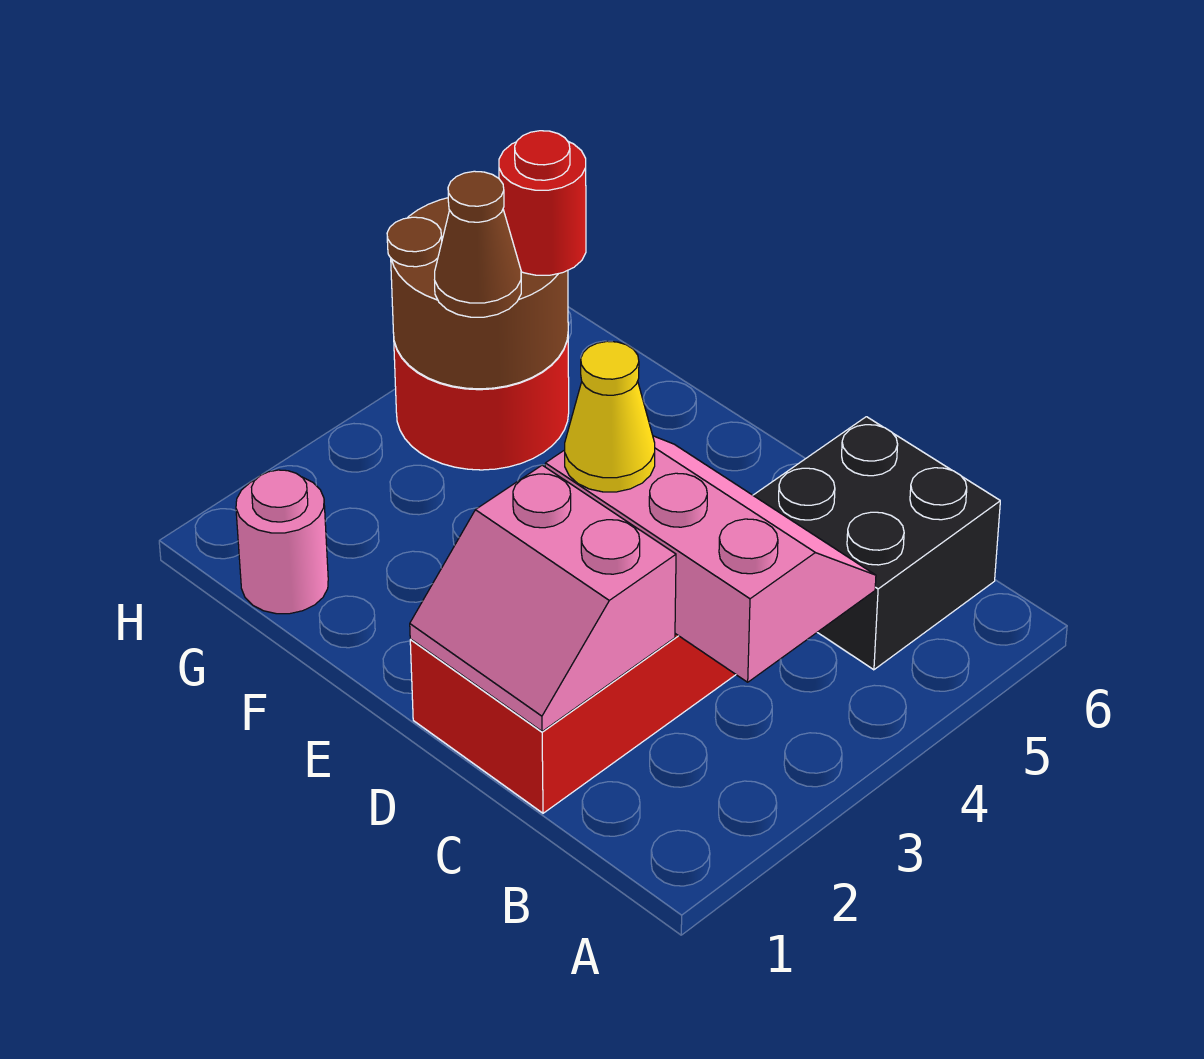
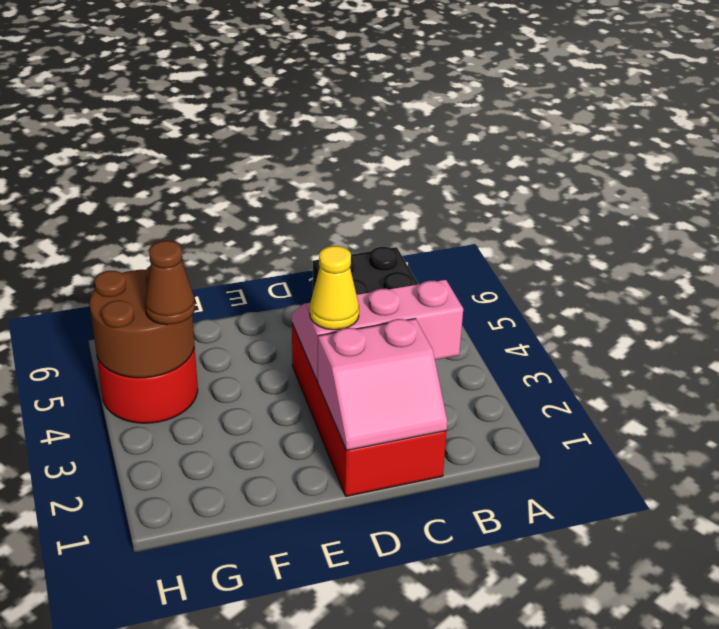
pink round brick G1 level 1 -> none
red round brick G5 level 3 -> none

